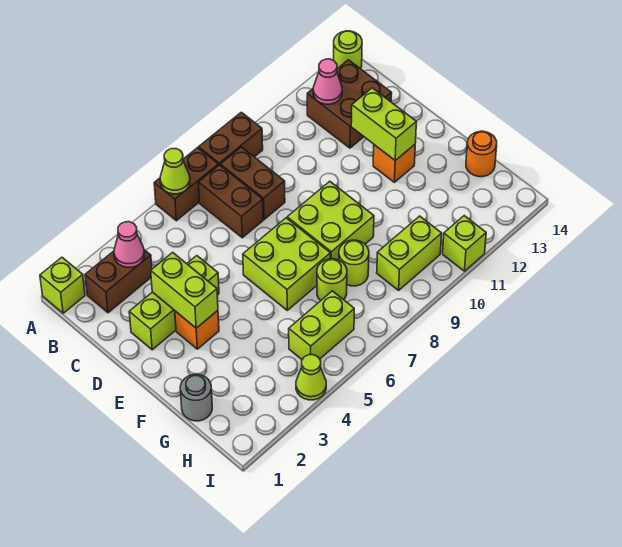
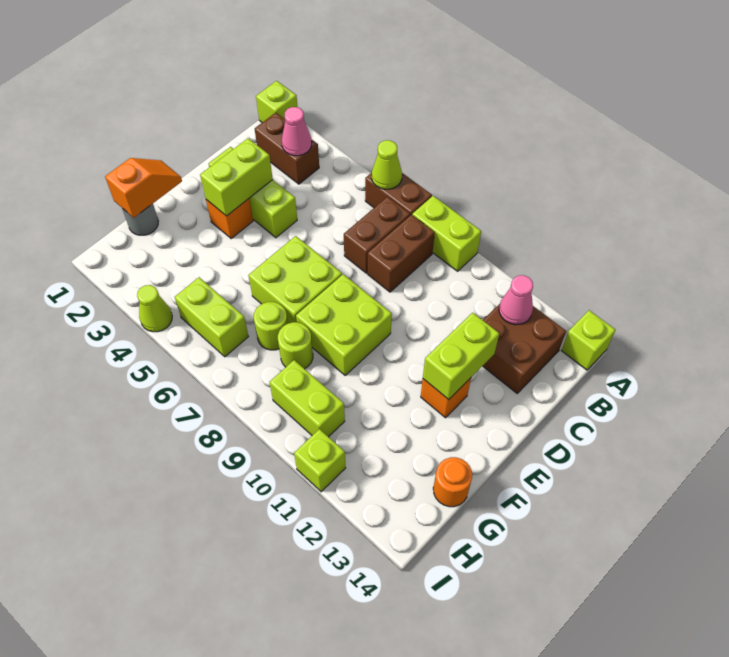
brown brick A8:A9 level 1 -> lime brick A8:A9 level 1
lime round brick A14 level 1 -> lime brick A14 level 1
none -> orange slope F1:G1 level 2 top G

